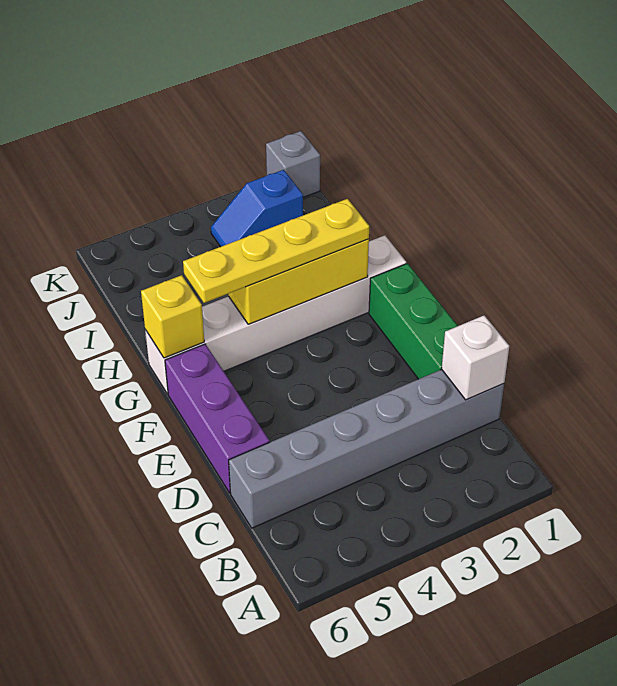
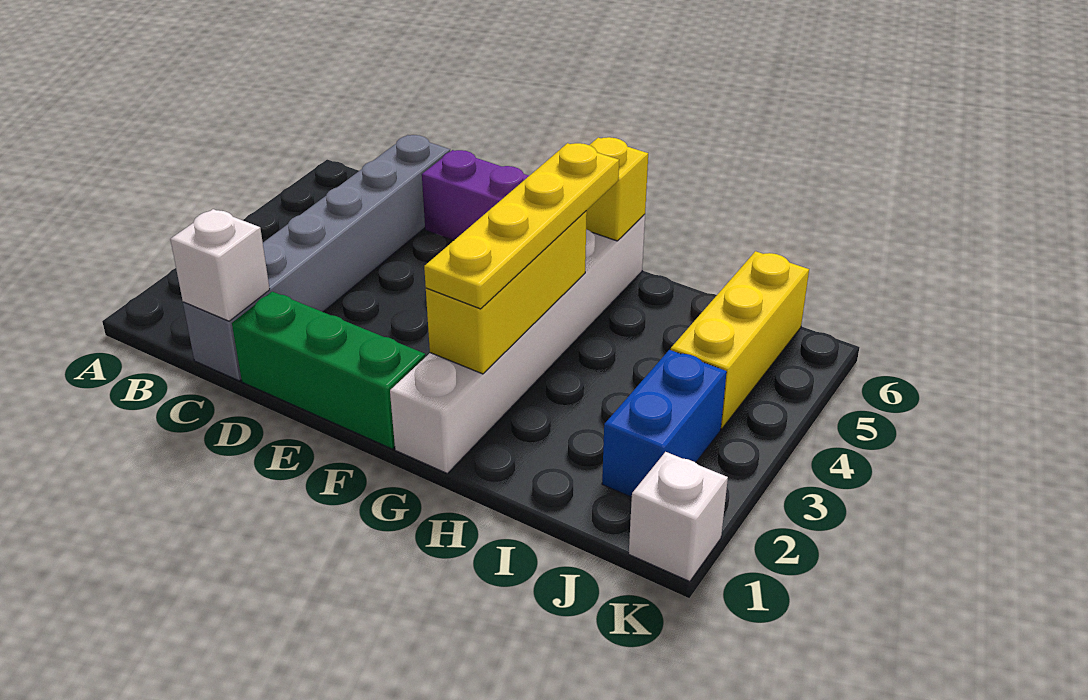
blue slope J2:J3 level 1 top 2 -> blue brick J2:J3 level 1
none -> yellow brick J4:J6 level 1
grey brick K1 level 1 -> white brick K1 level 1

